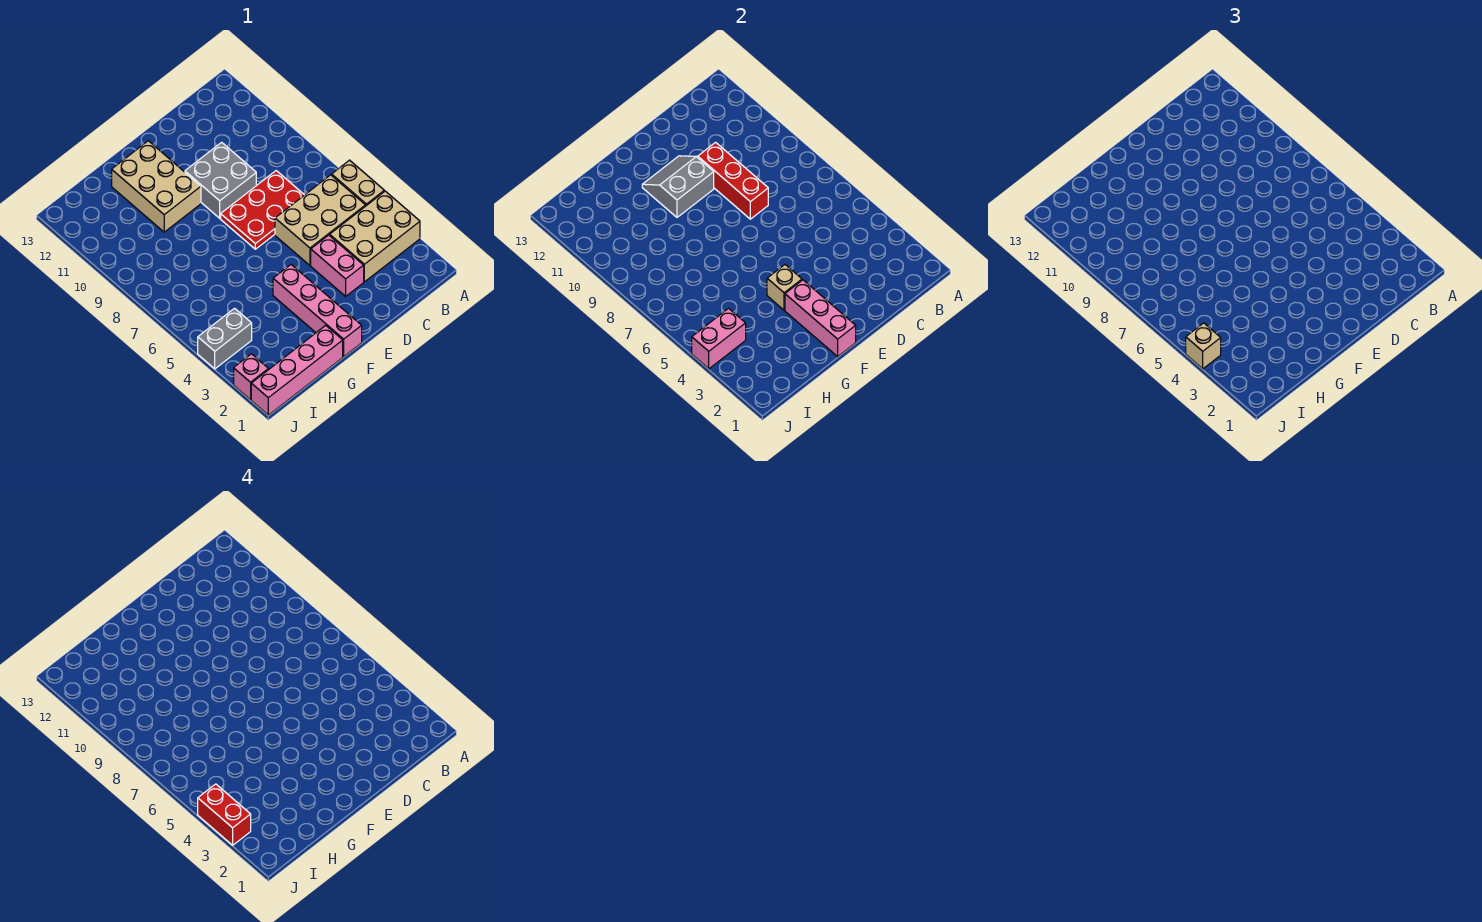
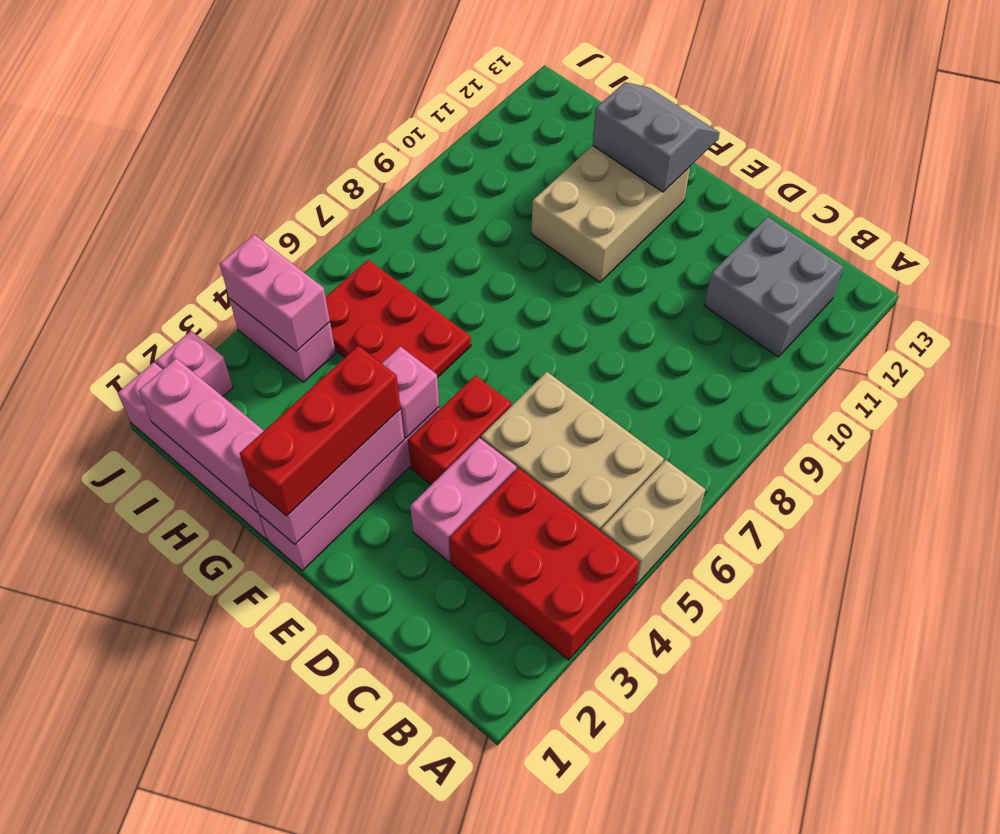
tan brick A3:C4 level 1 -> red brick A3:C4 level 1
red plate C7:E8 level 1 -> red plate G5:I6 level 1
red brick D8:D10 level 2 -> red brick F1:F3 level 3
grey brick D9:E10 level 1 -> grey brick B11:C12 level 1
grey slope E10:F11 level 2 top 10 -> grey slope F12:G13 level 2 top 12
tan brick F4 level 2 -> pink brick F4 level 2
none -> pink brick G1:I1 level 2
grey brick I4:J4 level 1 -> pink brick I4:J4 level 1
red brick J3:J4 level 4 -> red brick E4:E5 level 1
tan brick J4 level 3 -> none

